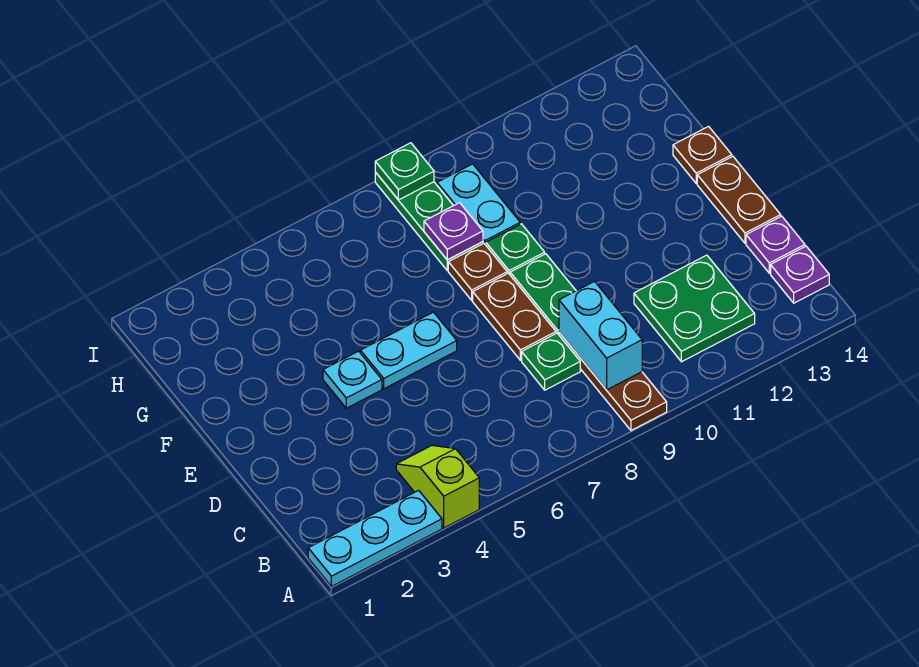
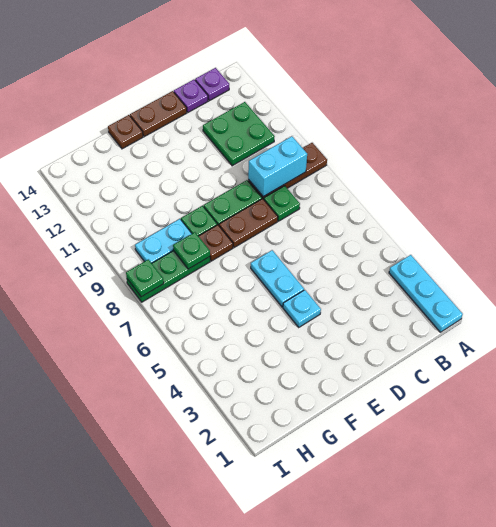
lime slope A4:B4 level 1 top A -> none
purple plate G8 level 2 -> green plate G8 level 2

